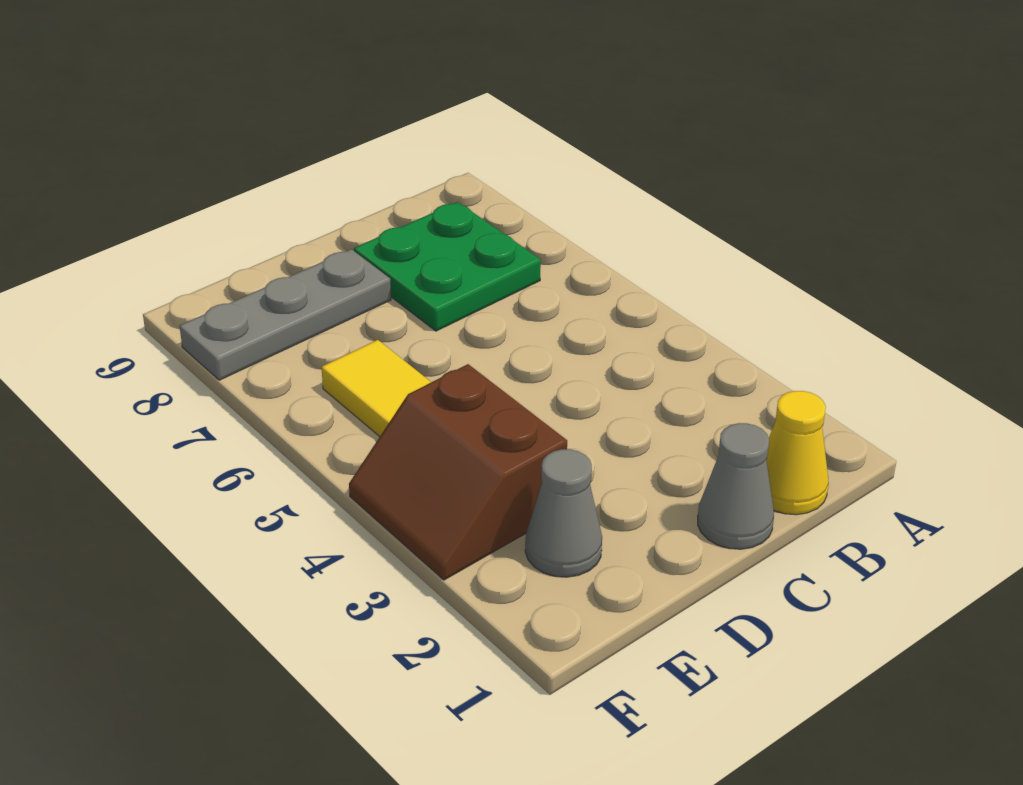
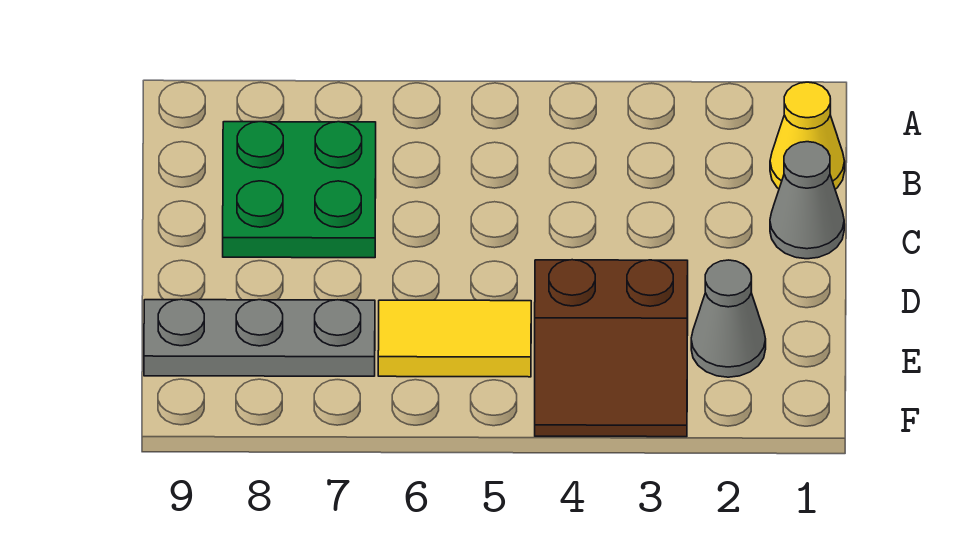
grey plate D8:F8 level 1 -> grey plate E7:E9 level 1

